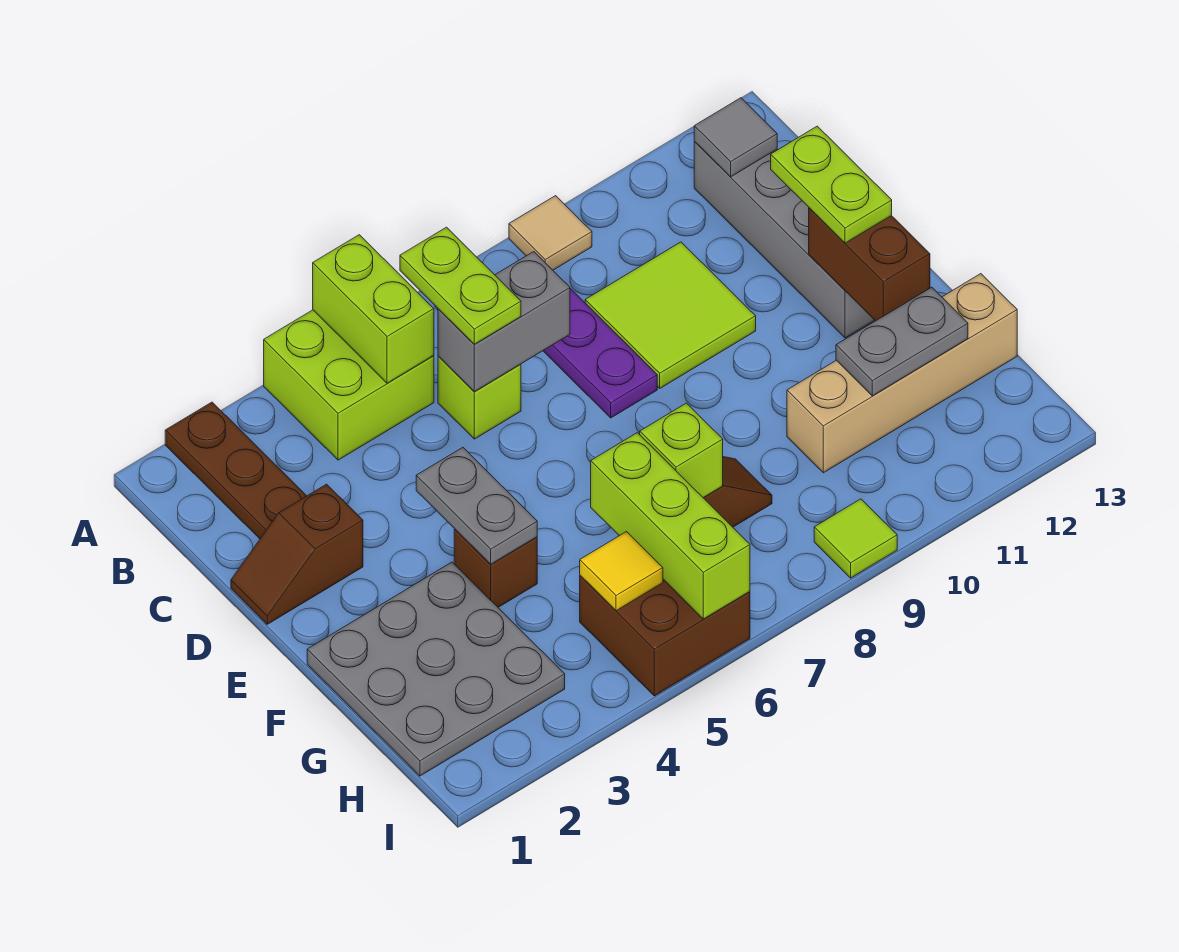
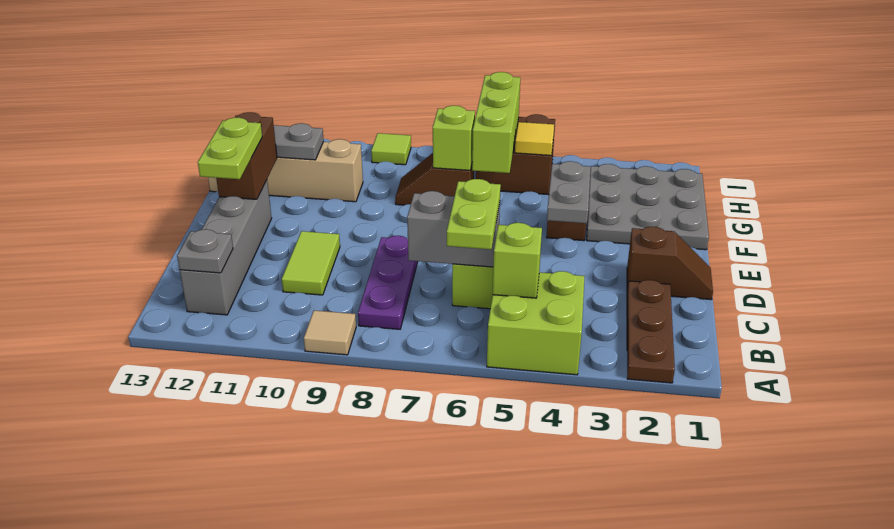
lime brick A5:B5 level 2 -> lime brick B5 level 2
grey tile B12 level 2 -> grey plate B12 level 2
lime tile C9:D10 level 1 -> lime tile C10:D10 level 1

